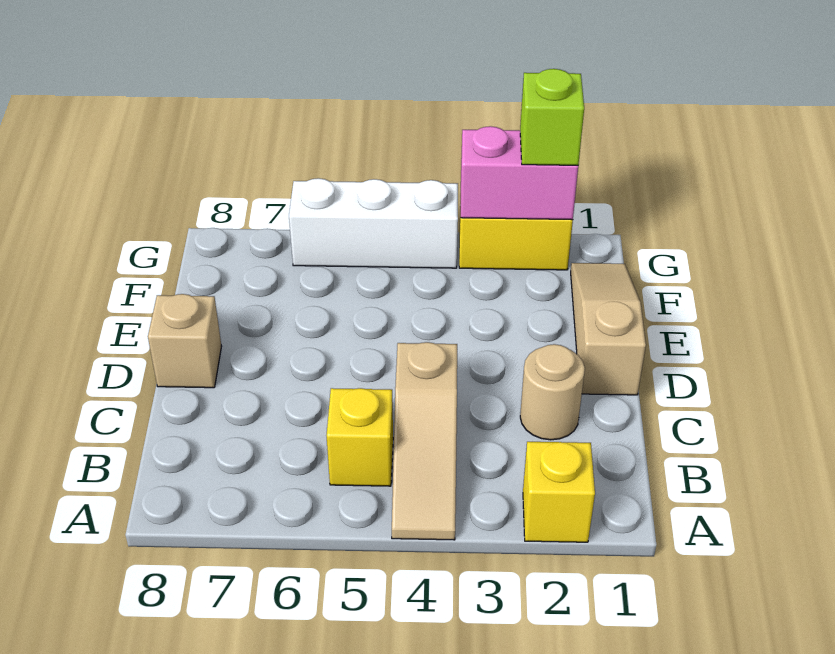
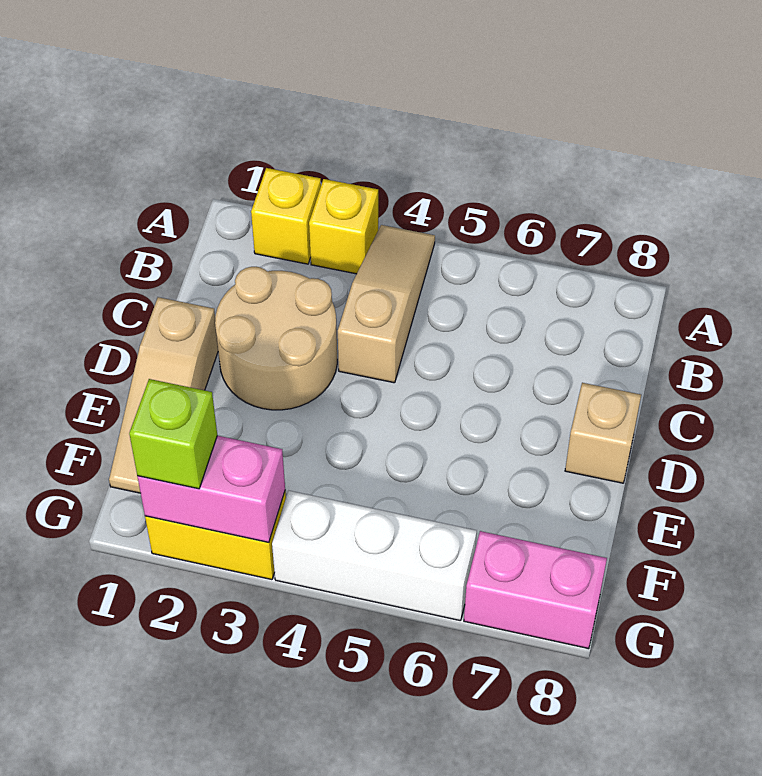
yellow brick B5 level 1 -> yellow brick A3 level 1
tan round brick C2 level 1 -> tan round brick C2:D3 level 1
none -> pink brick G7:G8 level 1

